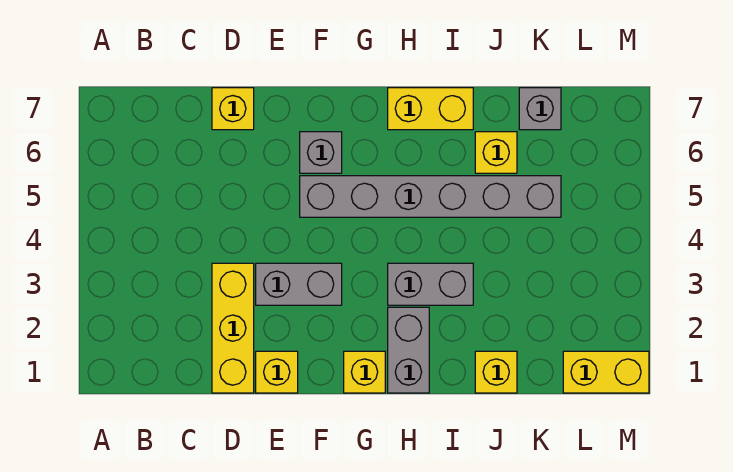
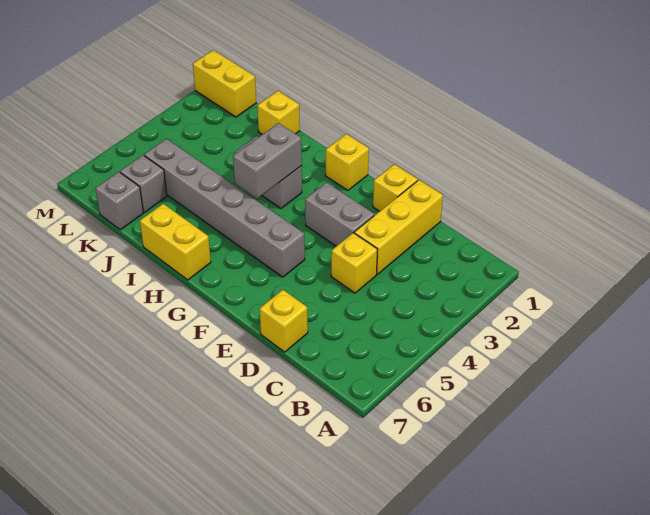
grey brick F6 level 1 -> grey brick K6 level 1
grey brick H1:H2 level 1 -> grey brick H3:H4 level 2
yellow brick J6 level 1 -> yellow brick D4 level 1

